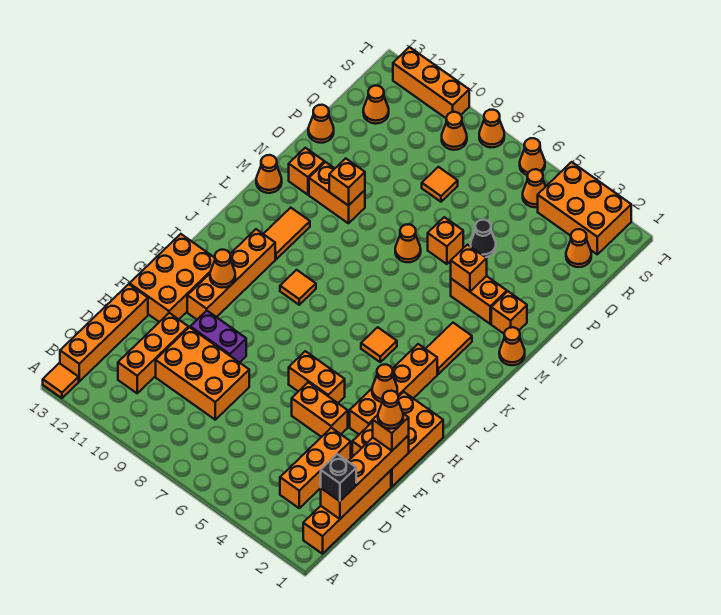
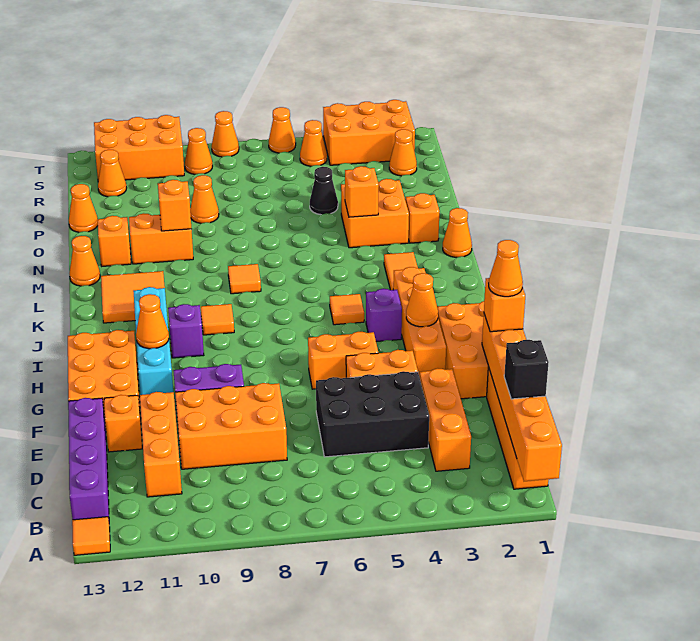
orange brick B13:E13 level 1 -> purple brick B13:E13 level 1
orange brick C1:F1 level 2 -> orange brick A1:F1 level 2
none -> black brick D4:E6 level 1
orange brick G11:J11 level 1 -> cyan brick G11:J11 level 1
none -> purple brick I4 level 1
none -> purple brick I10 level 1
orange tile K11:L11 level 1 -> orange tile K11:L12 level 1
orange brick N3:N4 level 1 -> orange brick N3:O4 level 1
orange cone N7 level 1 -> orange cone P9 level 1
orange brick O6 level 1 -> orange brick E12 level 1
orange tile Q8 level 1 -> orange tile L8 level 1
orange brick T10:T12 level 1 -> orange brick S10:T12 level 1

